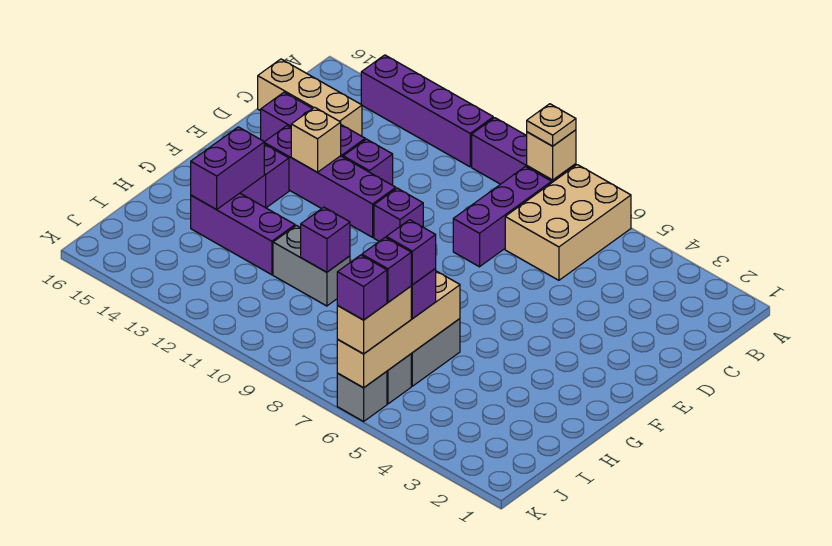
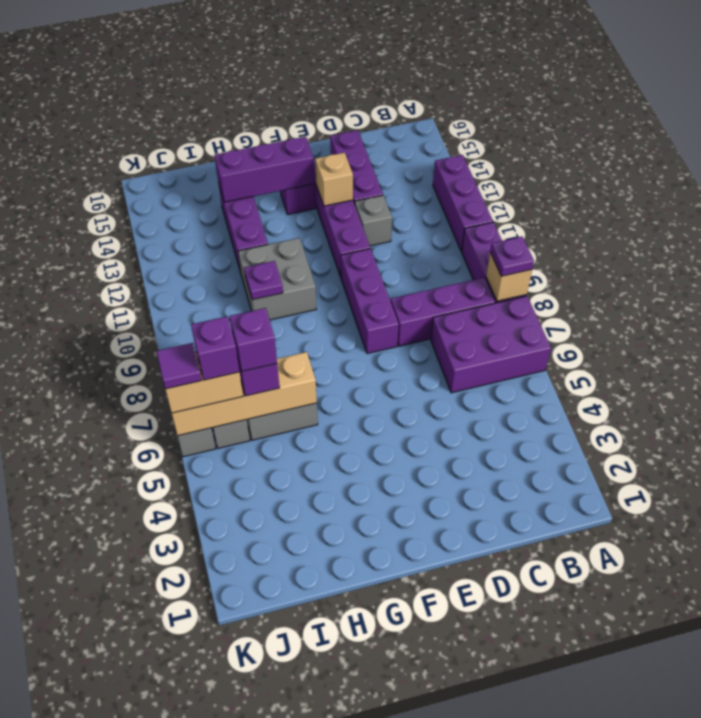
tan brick A6:C7 level 1 -> purple brick A6:C7 level 1
tan plate A8 level 3 -> purple plate A8 level 3
purple brick A11:A14 level 1 -> purple brick A11:A13 level 1
tan brick C14:C16 level 1 -> none
purple brick D12 level 1 -> grey brick D12 level 1
purple brick E10 level 1 -> purple brick E8:E10 level 1
purple brick G14:H14 level 2 -> purple brick F14:H14 level 2
grey brick H10:H11 level 1 -> grey brick G10:H11 level 1
purple brick H10 level 2 -> purple plate H10 level 2
purple brick K6 level 4 -> purple tile K6 level 4

